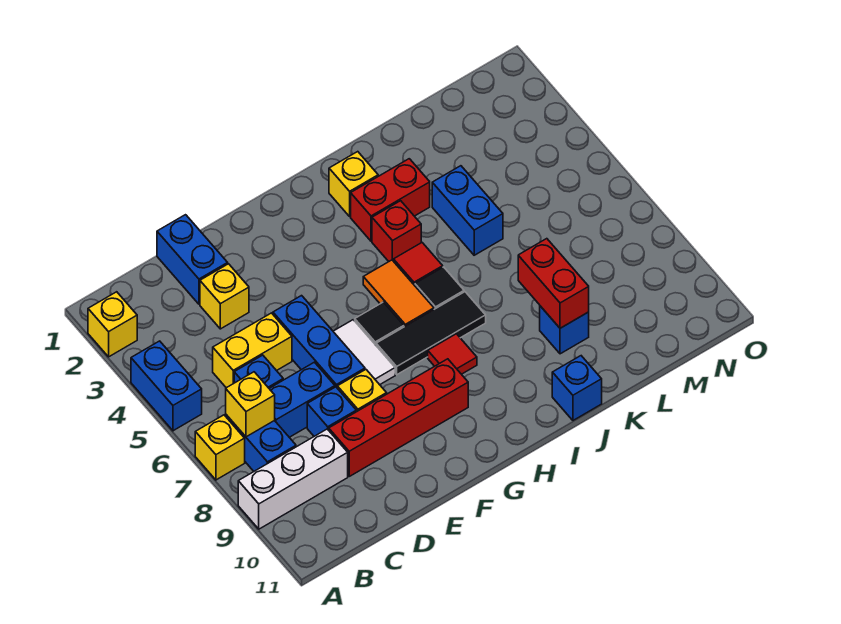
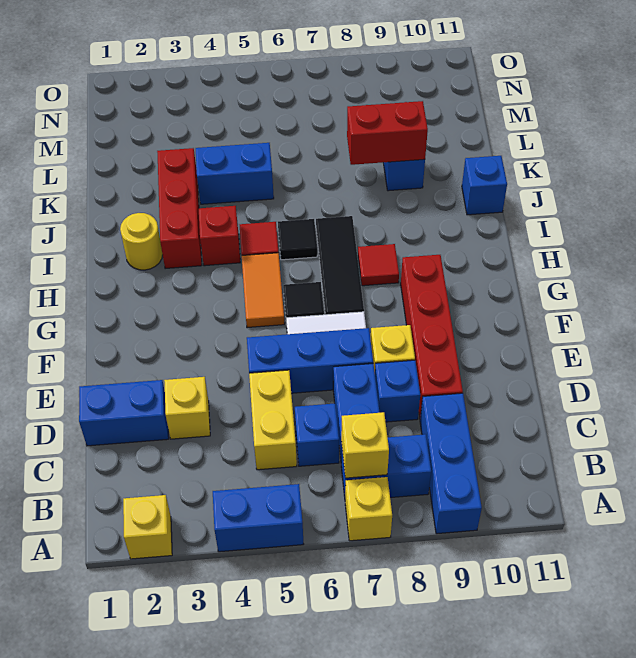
white brick A9:C9 level 1 -> blue brick A9:C9 level 1
orange tile H5:H6 level 1 -> orange tile G5:H5 level 1
yellow brick I2 level 1 -> yellow round brick I2 level 1
red brick I3:J3 level 1 -> red brick I3:K3 level 1

